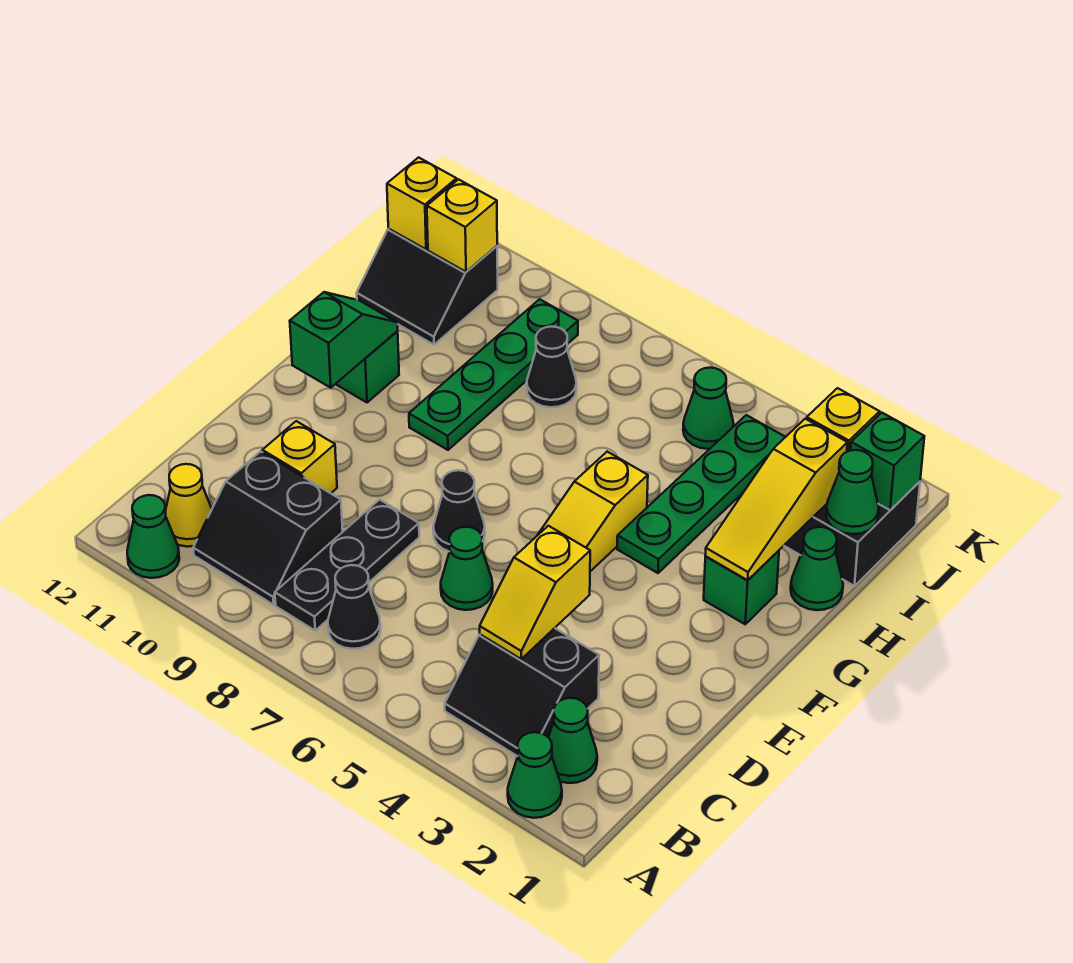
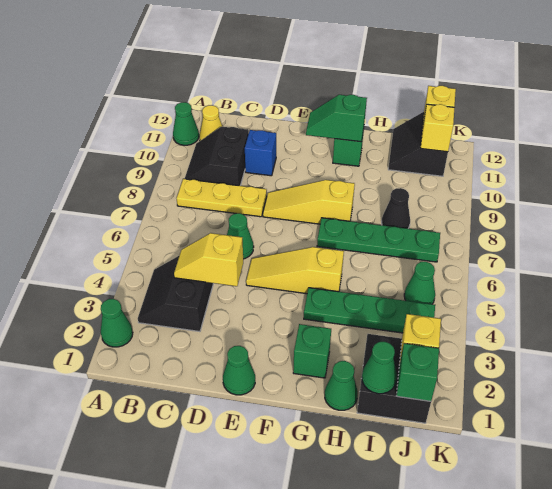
green cone B2 level 1 -> green cone E1 level 1
black cone B7 level 1 -> none
black plate B8:D8 level 1 -> yellow plate B8:D8 level 1
yellow brick D10 level 1 -> blue brick D10 level 1
black cone E7 level 1 -> none
green slope F11:G11 level 2 top F -> green slope F11:G11 level 2 top G
yellow slope G2:I2 level 2 top I -> yellow slope E8:G8 level 1 top G
green plate G9:J9 level 1 -> green plate G7:J7 level 1

